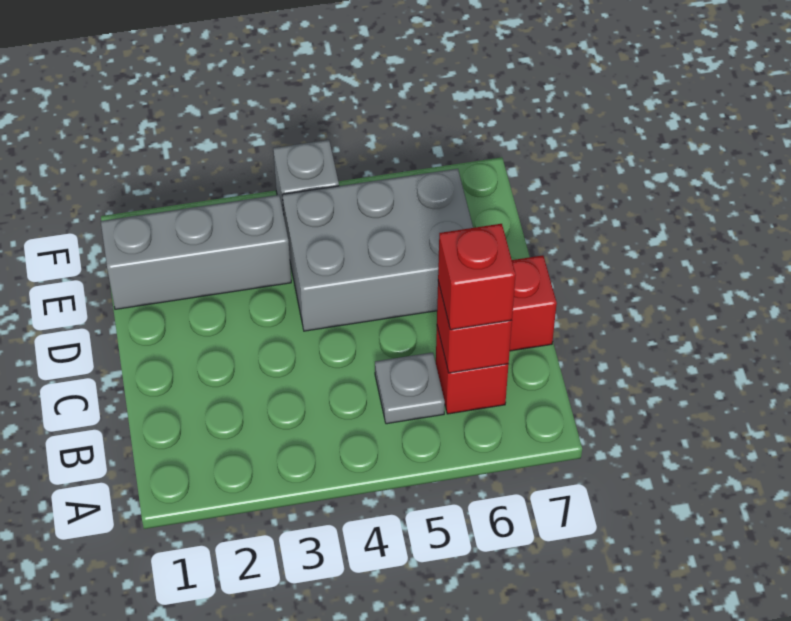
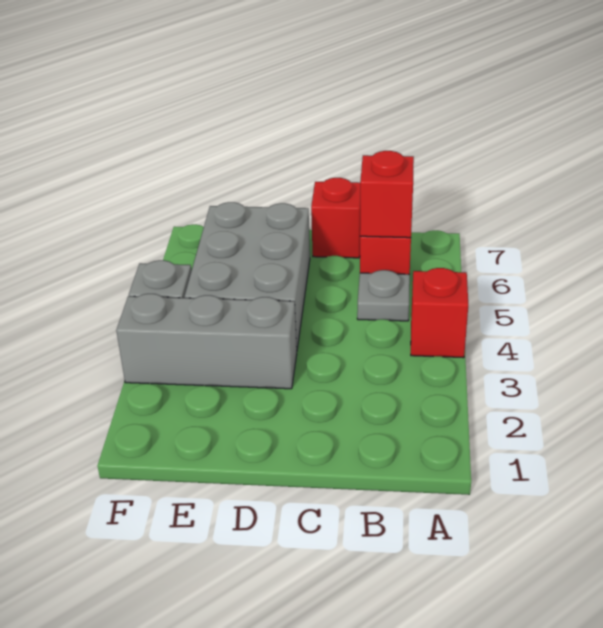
red brick B6 level 3 -> red brick A4 level 1
grey brick E1:E3 level 1 -> grey brick D3:F3 level 1

